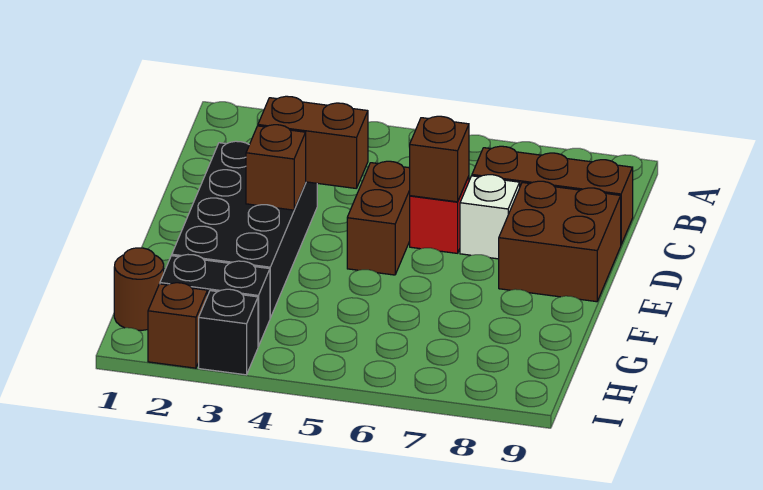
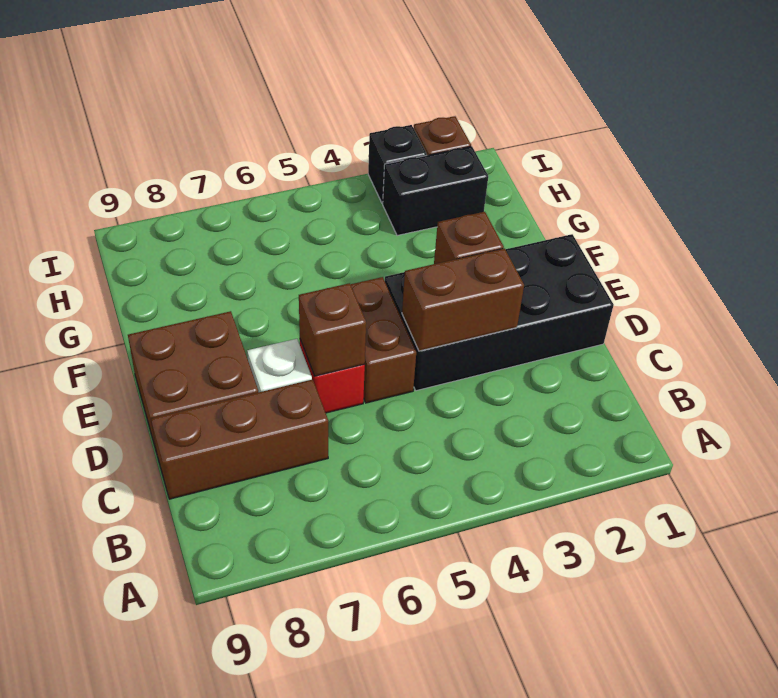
black brick D2:G3 level 1 -> black brick D1:E4 level 1
brown round brick H1 level 1 -> none

